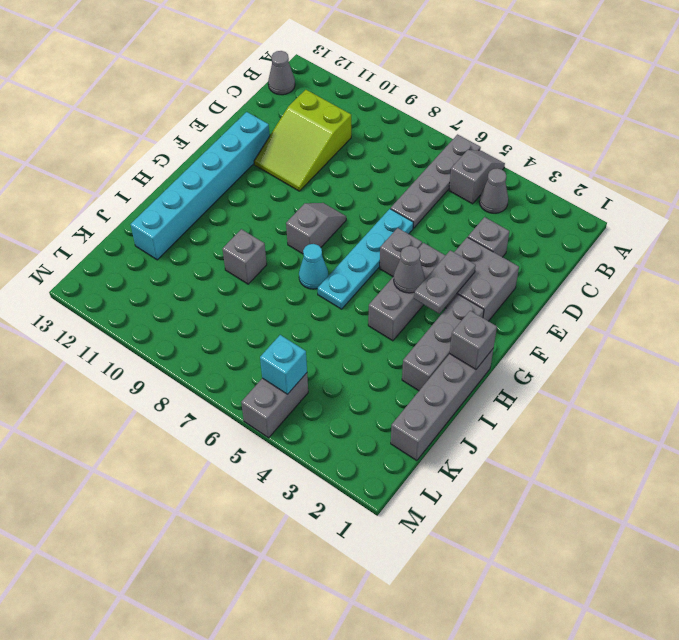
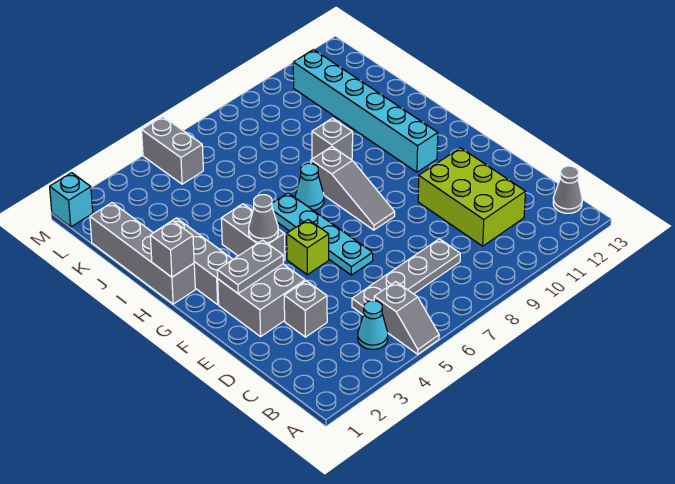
grey plate A6:D6 level 1 -> grey plate C5:C8 level 1
grey cone B4 level 1 -> cyan cone B4 level 1
lime slope C10:E11 level 1 top C -> lime brick C10:E11 level 1
cyan brick E12:J12 level 1 -> cyan brick G11:L11 level 1
grey plate F3:G3 level 2 -> grey plate F2:F3 level 2
grey brick F4:H4 level 1 -> grey brick G4:H4 level 1
grey brick F5 level 1 -> lime brick F5 level 1
grey slope F8:G8 level 1 top G -> grey slope F8:H8 level 1 top H
cyan brick L5 level 2 -> cyan brick M1 level 1

